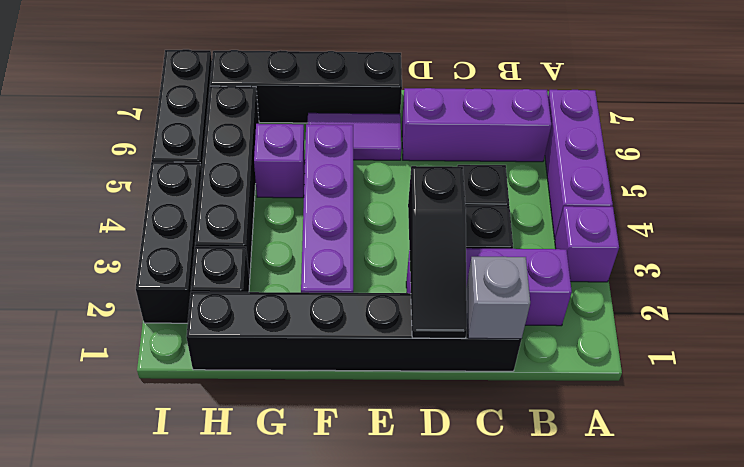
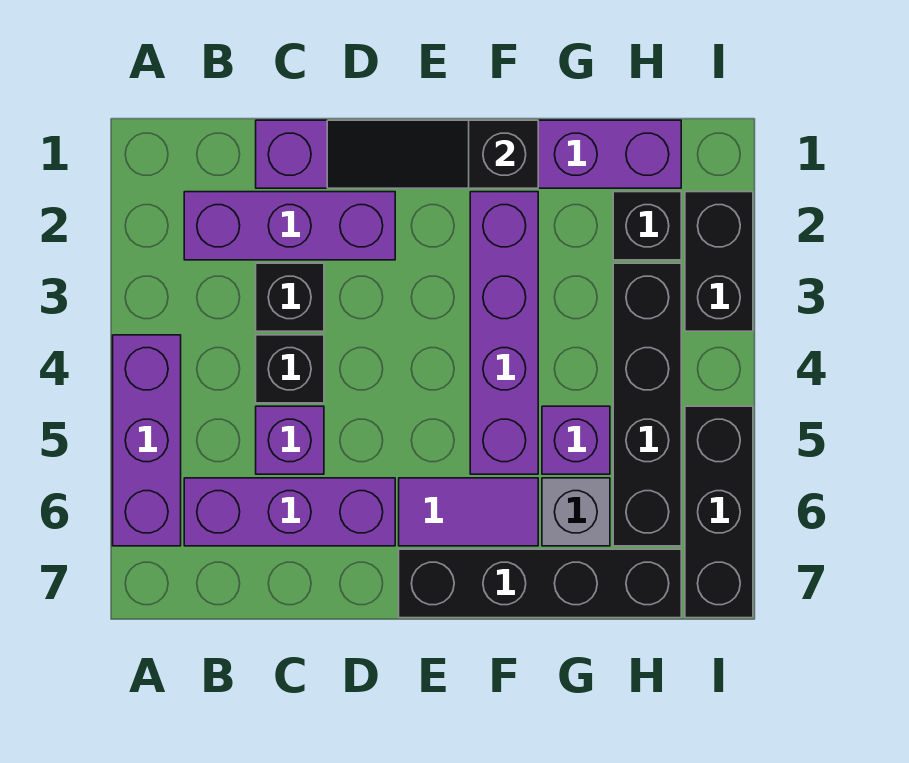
purple brick A3 level 1 -> purple brick C5 level 1
black brick C1:H1 level 1 -> purple brick C1:H1 level 1
grey brick C1 level 2 -> grey brick G6 level 1
black slope D1:D3 level 2 top 3 -> black slope D1:F1 level 2 top F
black brick I2:I4 level 1 -> black brick I2:I3 level 1

